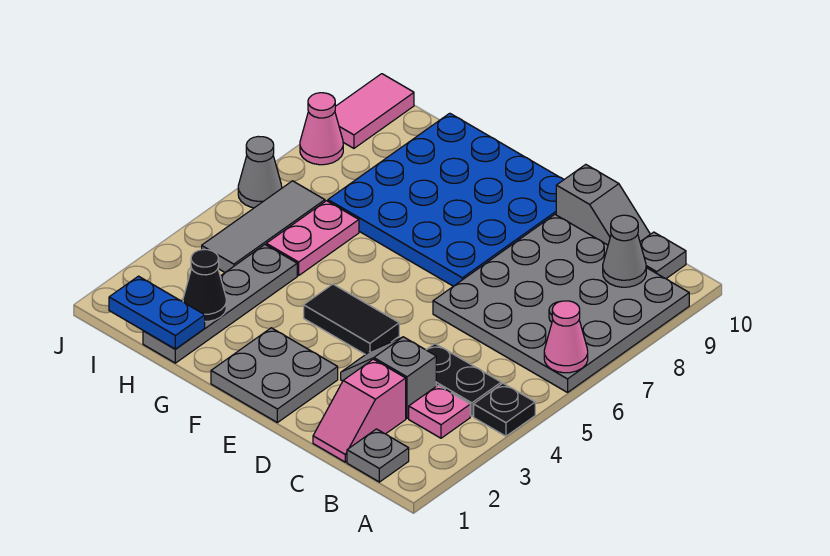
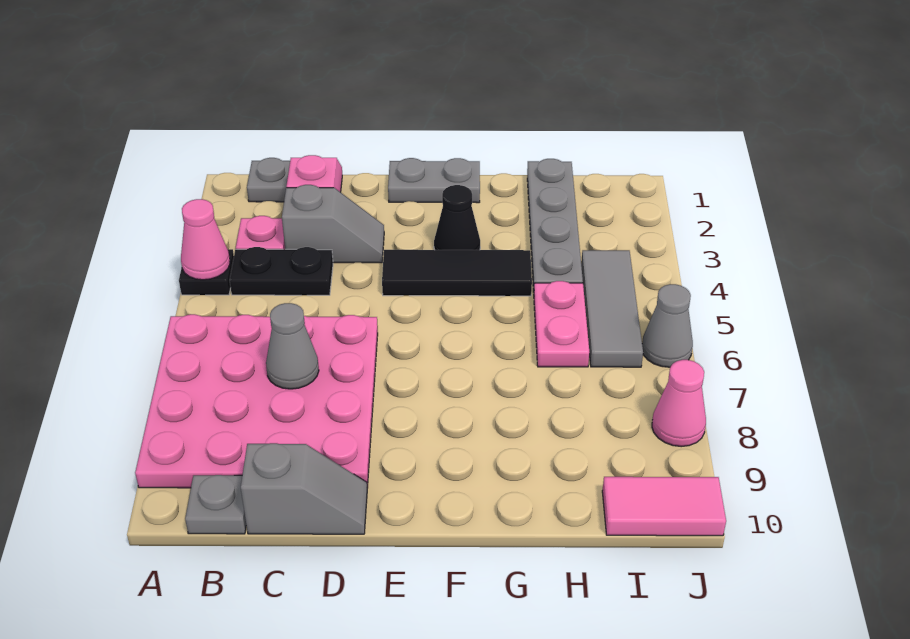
grey plate A6:D9 level 1 -> pink plate A6:D9 level 1
pink cone A6 level 2 -> pink cone A4 level 2
grey cone B9 level 2 -> grey cone C7 level 2
grey slope C10:D10 level 1 top D -> grey slope C10:D10 level 1 top C
grey plate E1:F2 level 1 -> grey plate E1:F1 level 1
black tile E4:F4 level 1 -> black tile E4:G4 level 1
blue plate E7:H10 level 1 -> none
blue plate H1:I1 level 2 -> none
black cone H2 level 2 -> black cone F3 level 1
pink tile J9:J10 level 1 -> pink tile I10:J10 level 1

